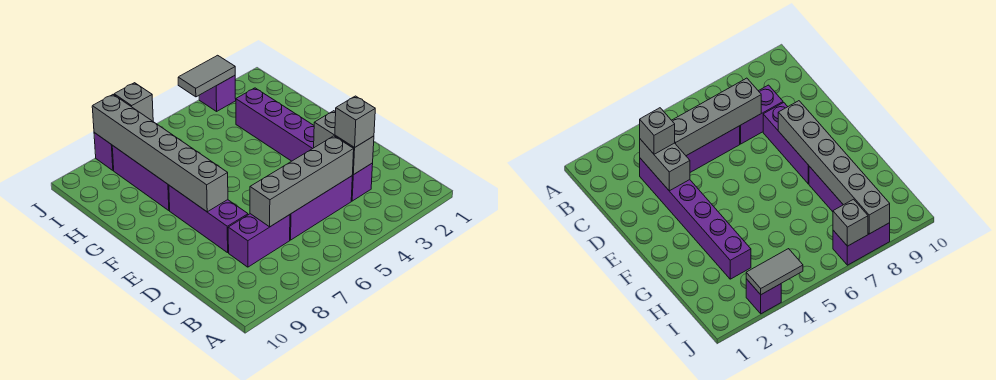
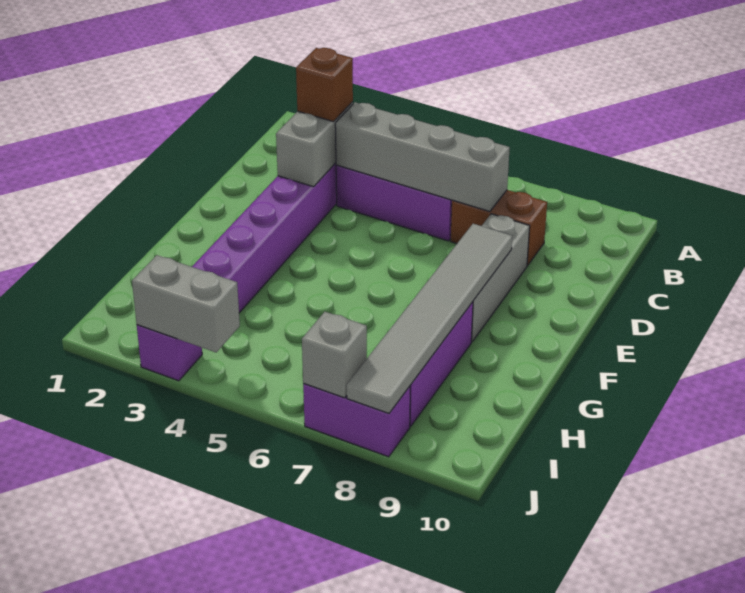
grey brick C3 level 3 -> brown brick C3 level 3
purple brick C7:C8 level 1 -> brown brick C7:C8 level 1
purple brick D8:F8 level 1 -> grey brick D8:F8 level 1
grey brick E8:J8 level 2 -> grey tile E8:J8 level 2
grey tile J3:J4 level 2 -> grey brick J3:J4 level 2

